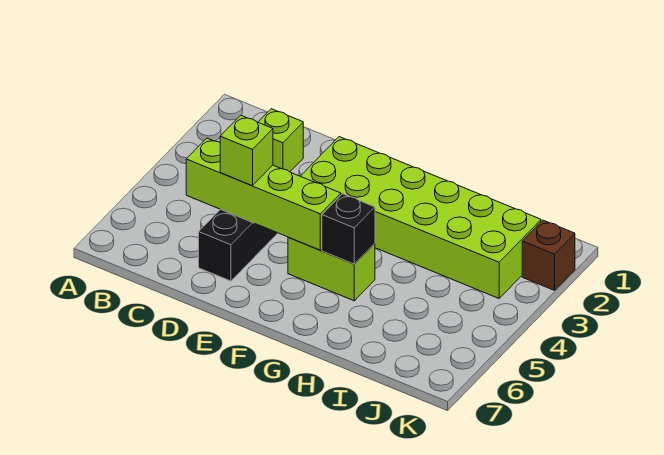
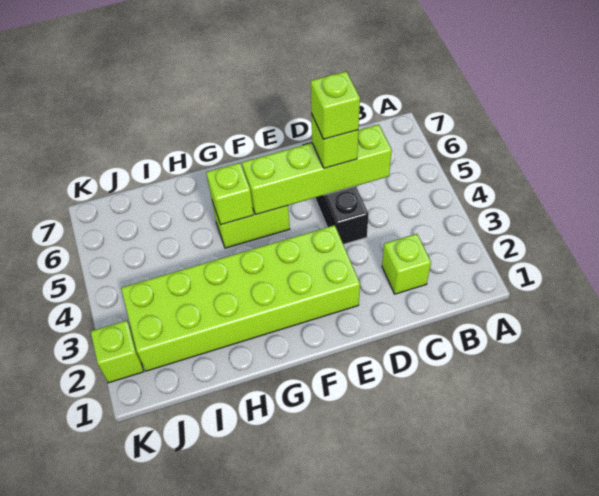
none -> lime brick D5 level 4
black brick G5 level 2 -> lime brick G5 level 2
brown brick K2 level 1 -> lime brick K2 level 1

